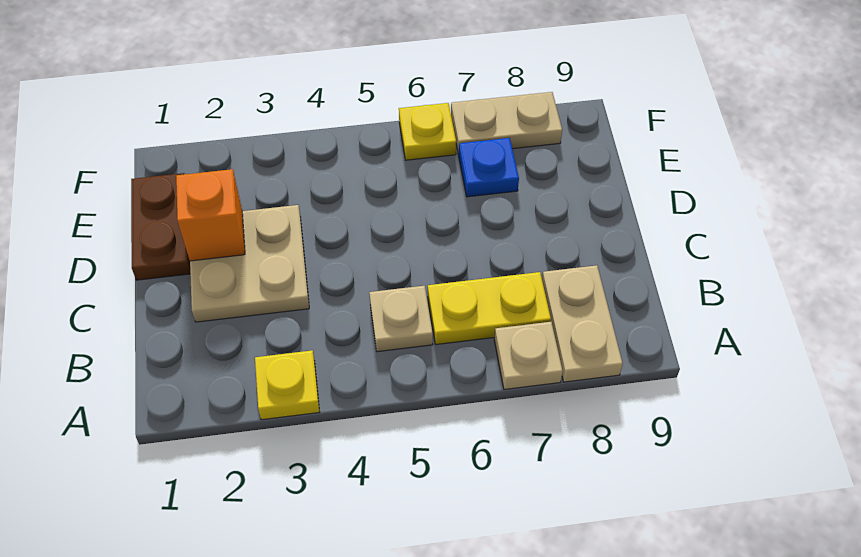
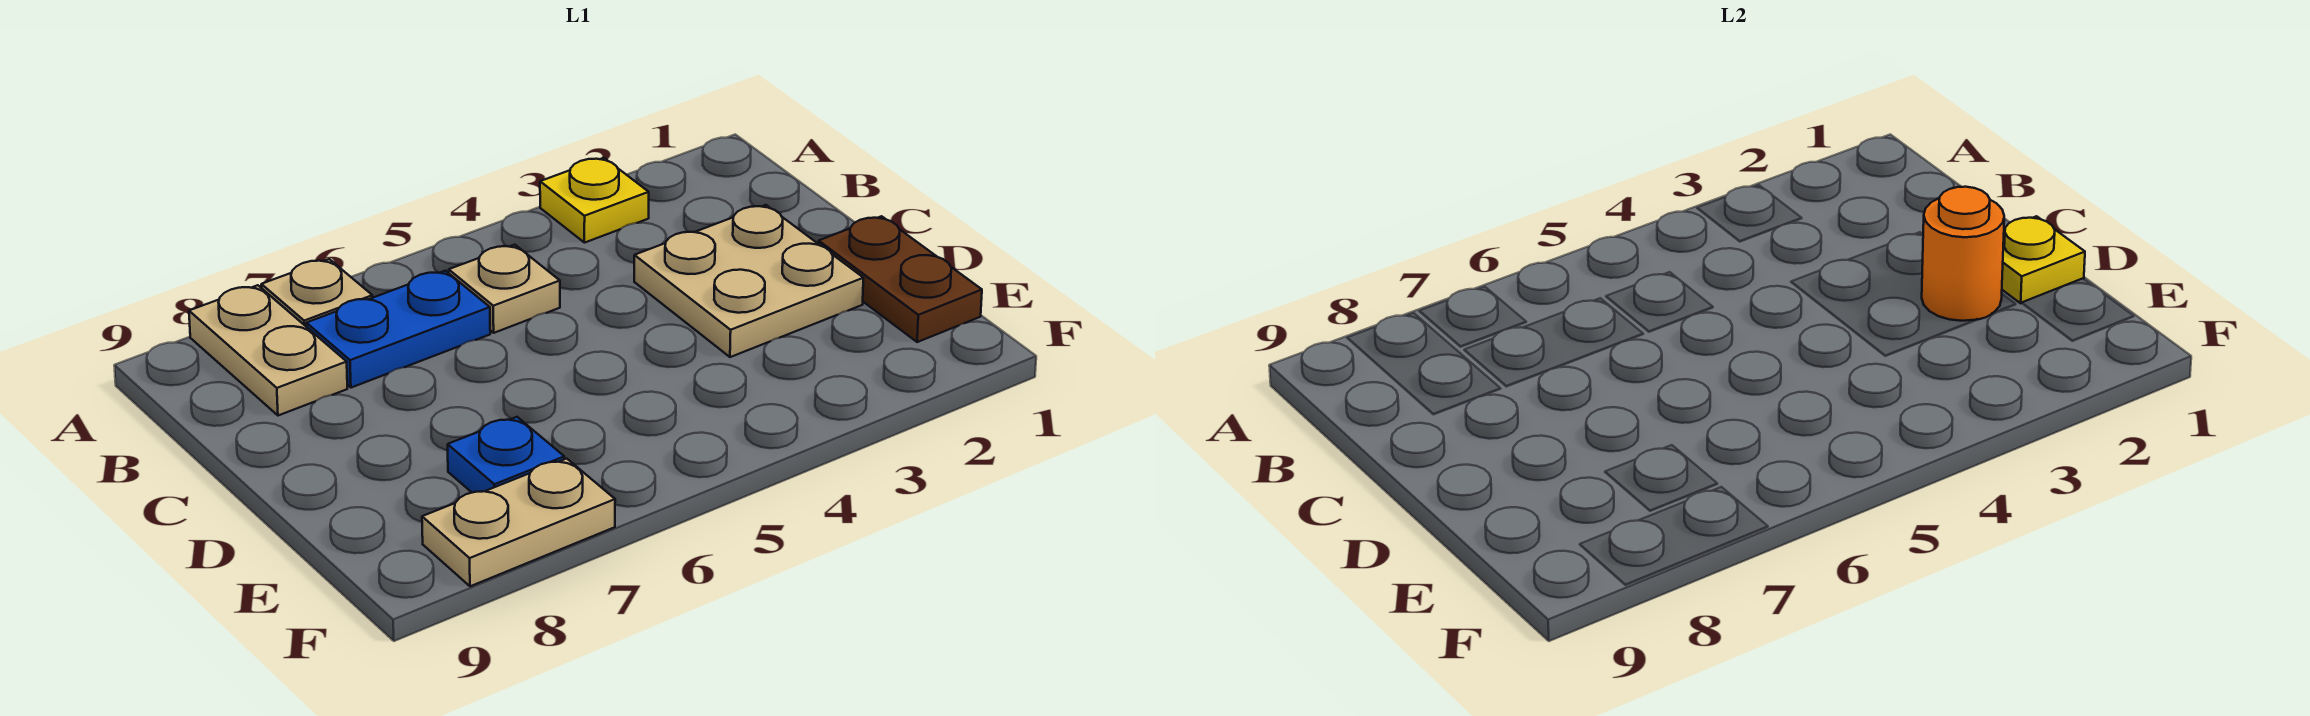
yellow plate B6:B7 level 1 -> blue plate B6:B7 level 1
orange brick D2 level 2 -> orange round brick D2 level 2
yellow plate F6 level 1 -> yellow plate D1 level 2

